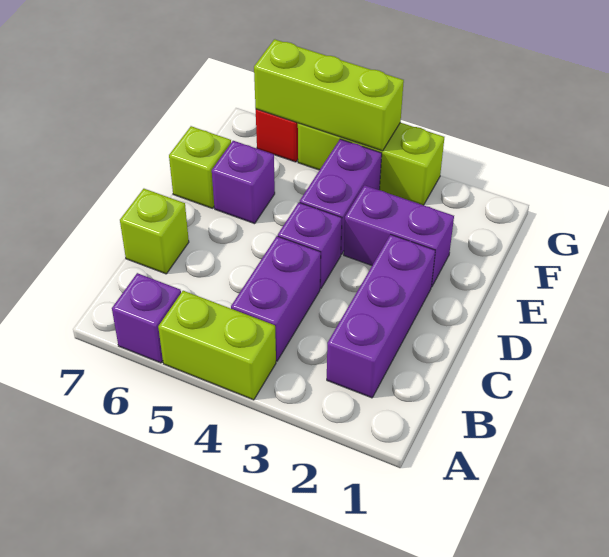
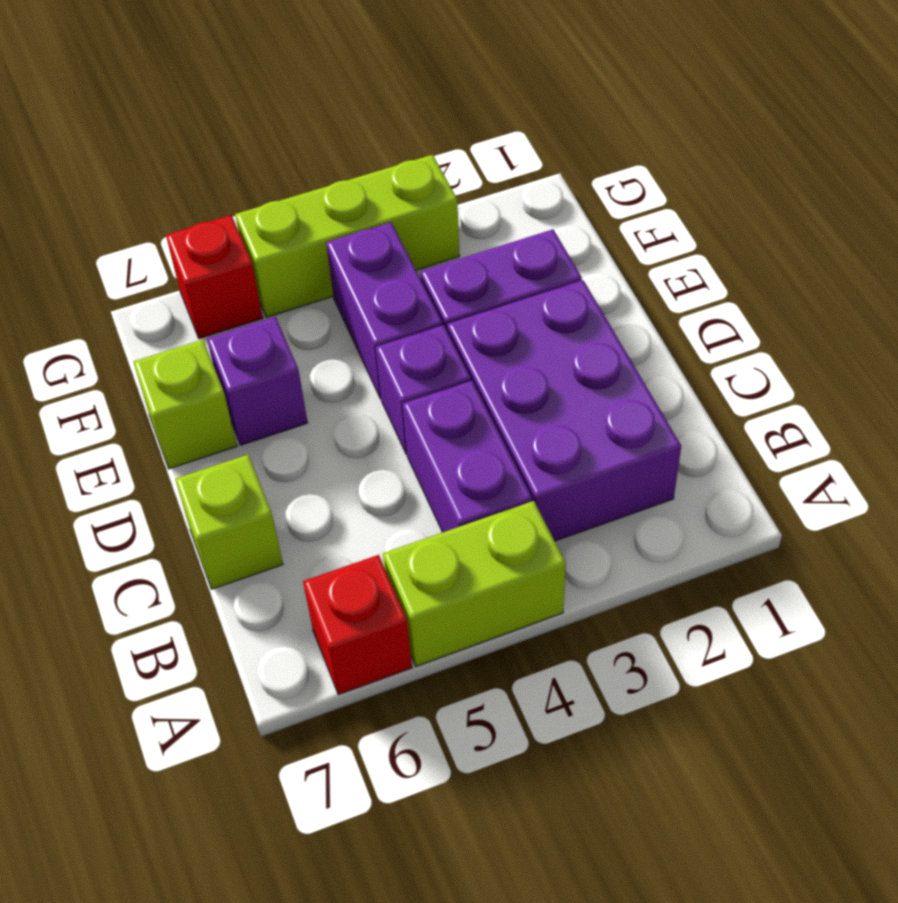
purple brick A6 level 1 -> red brick A6 level 1
purple brick B2:D2 level 1 -> purple brick B2:D3 level 1
lime brick G4:G6 level 2 -> none

